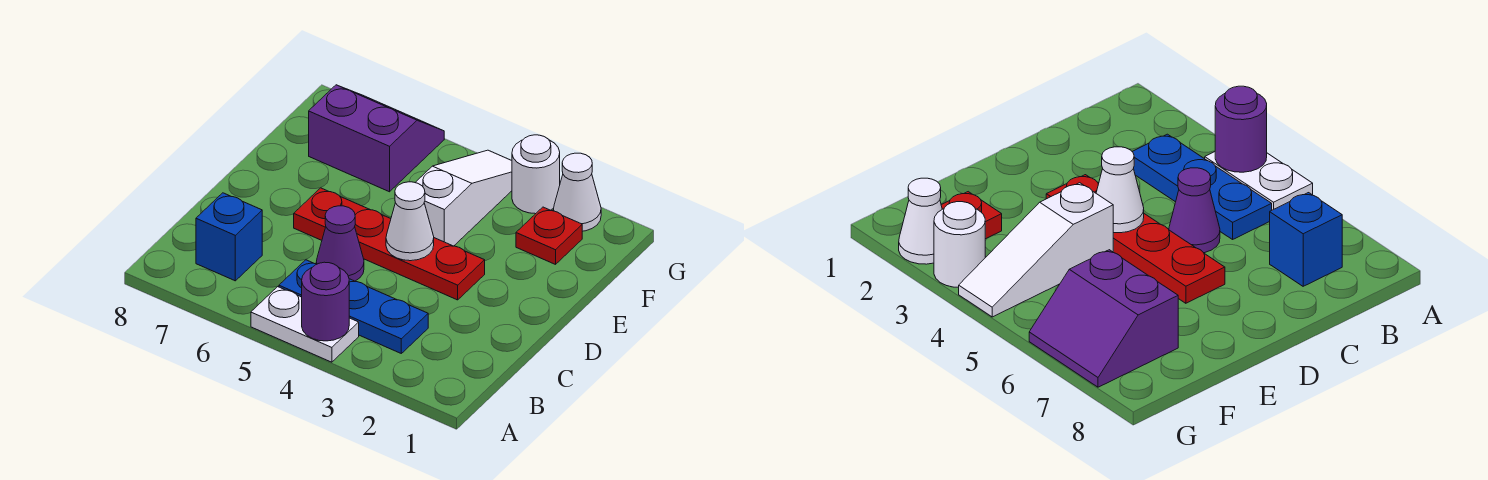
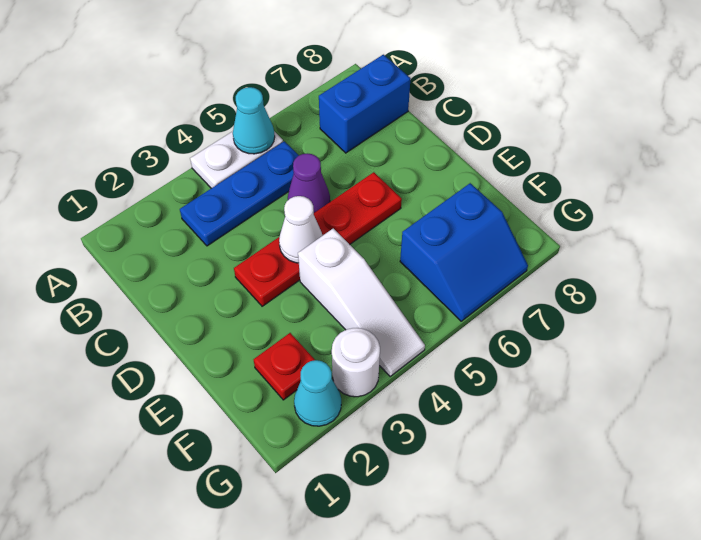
purple round brick A4 level 2 -> none
none -> cyan cone A5 level 2
blue brick B7 level 1 -> blue brick B7:B8 level 1
purple slope F6:G7 level 1 top F -> blue slope F6:G7 level 1 top F
white cone G2 level 1 -> cyan cone G2 level 1

